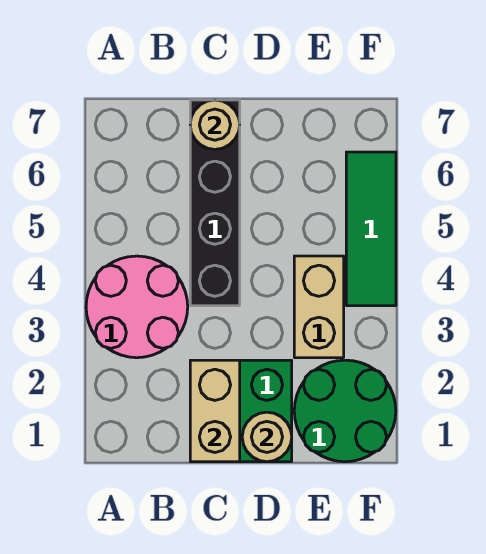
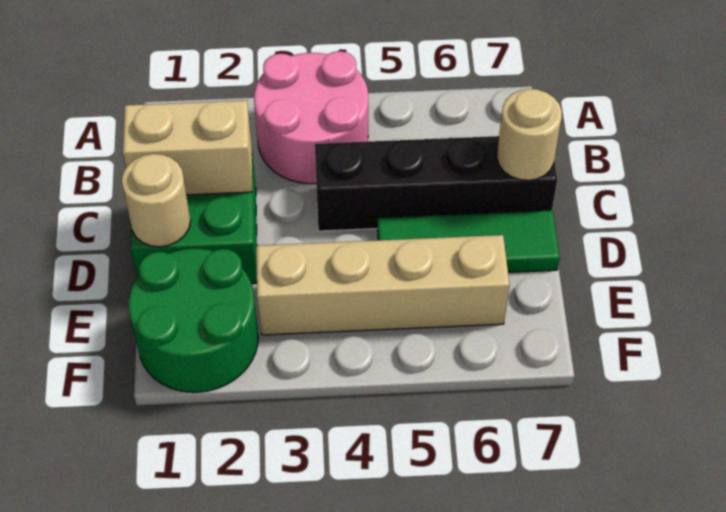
tan brick E3:E4 level 1 -> tan brick E3:E6 level 1
green tile F4:F6 level 1 -> green tile D5:D7 level 1

